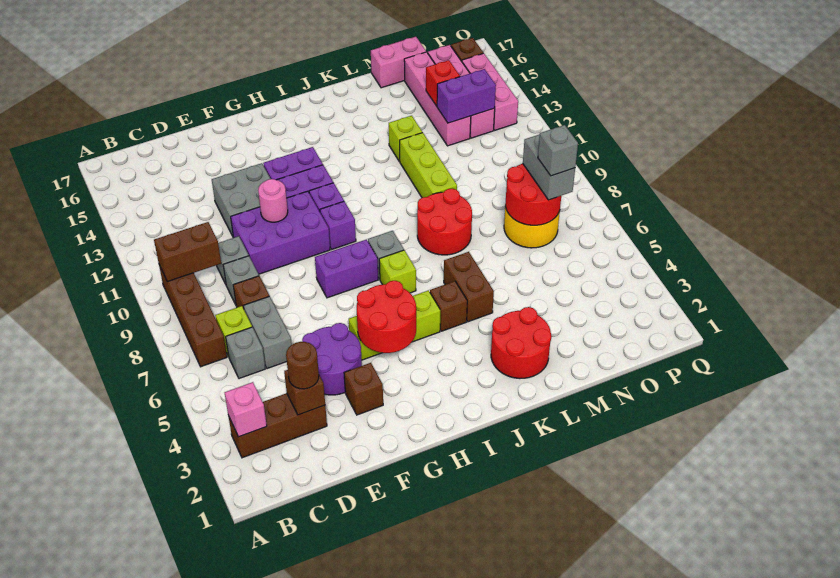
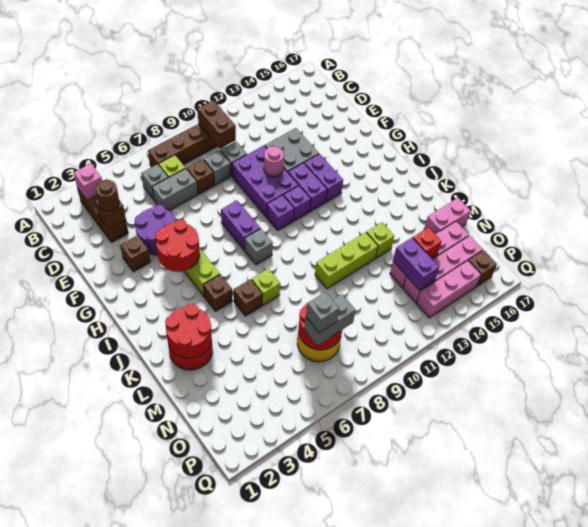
lime brick I7 level 1 -> lime brick K7 level 1
brown brick K5:K6 level 1 -> brown brick K6 level 1
red round brick K8:L9 level 1 -> red round brick K2:L3 level 2
pink brick M17:N17 level 1 -> pink brick M16:M17 level 1

